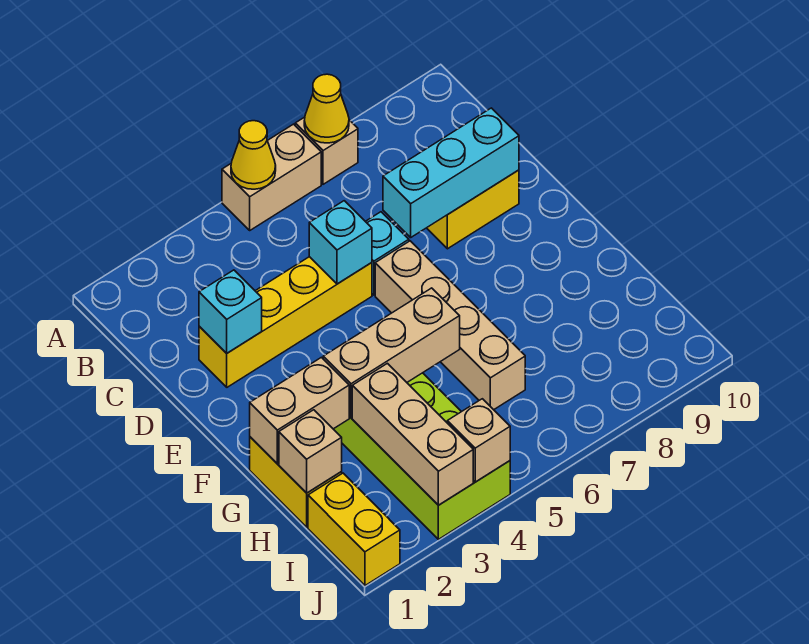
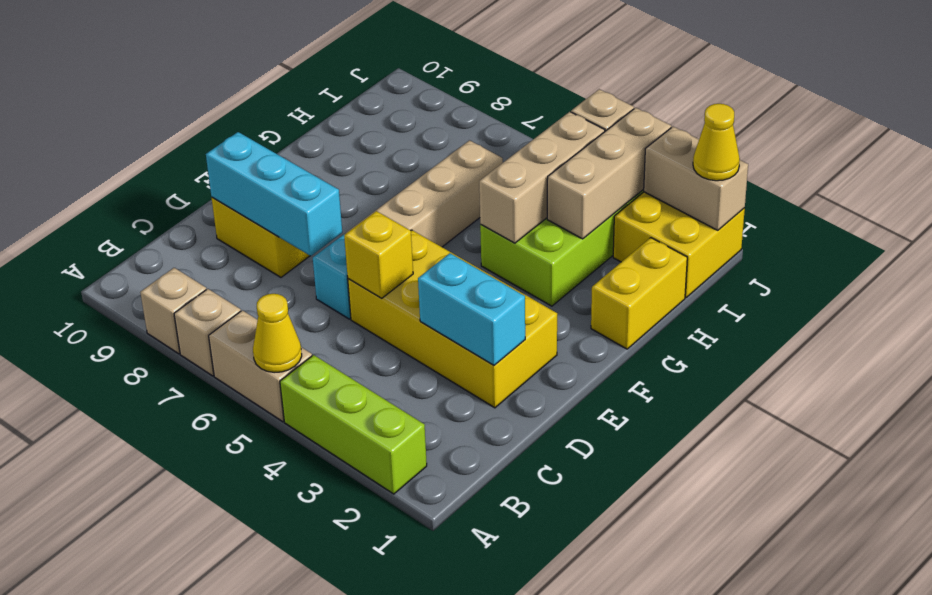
none -> lime brick A2:A4 level 1
yellow cone A7 level 2 -> yellow cone J1 level 3
yellow brick D2:D5 level 1 -> yellow brick D2:E5 level 1
cyan brick D2 level 2 -> cyan brick D2:D3 level 2
cyan brick D5 level 2 -> yellow brick D5 level 2
tan brick G1:G2 level 2 -> tan brick J1:J2 level 2
tan brick G3:G5 level 2 -> tan brick G4:I4 level 2
tan brick H1 level 2 -> tan brick A8 level 1
yellow brick I1:J1 level 1 -> yellow brick I1:J2 level 1

